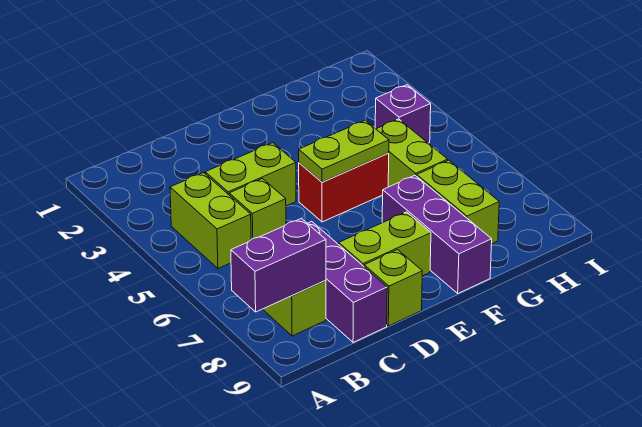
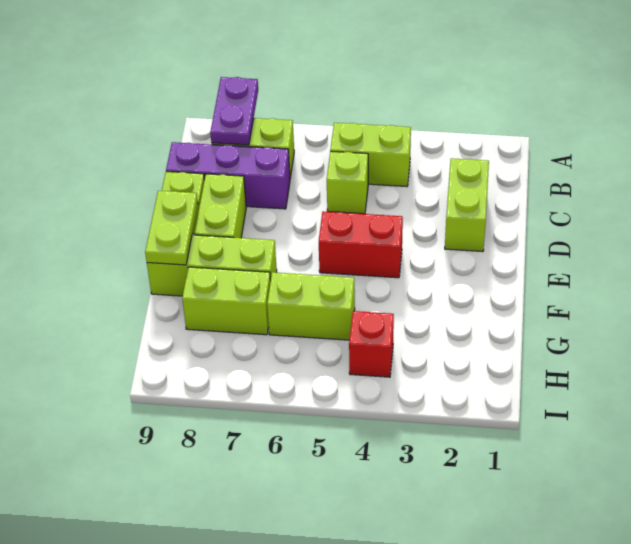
purple brick A8:B8 level 2 -> purple plate A8:B8 level 2
lime brick C4:D4 level 1 -> lime brick C2:D2 level 1
red brick E5:F5 level 1 -> red brick E4:E5 level 1
lime plate E5:F5 level 2 -> lime plate E9:F9 level 2
purple brick F7:F9 level 1 -> lime brick F7:F9 level 1
purple brick H4 level 1 -> red brick H4 level 1

